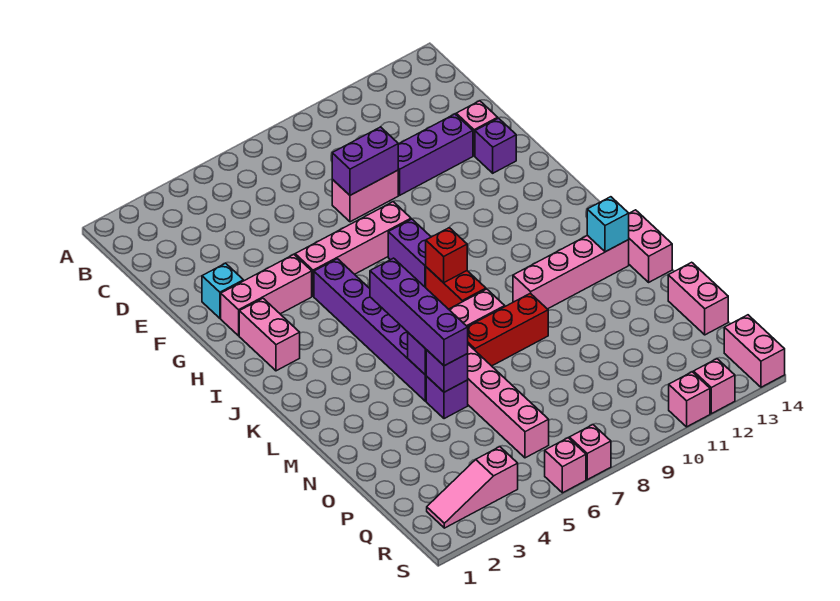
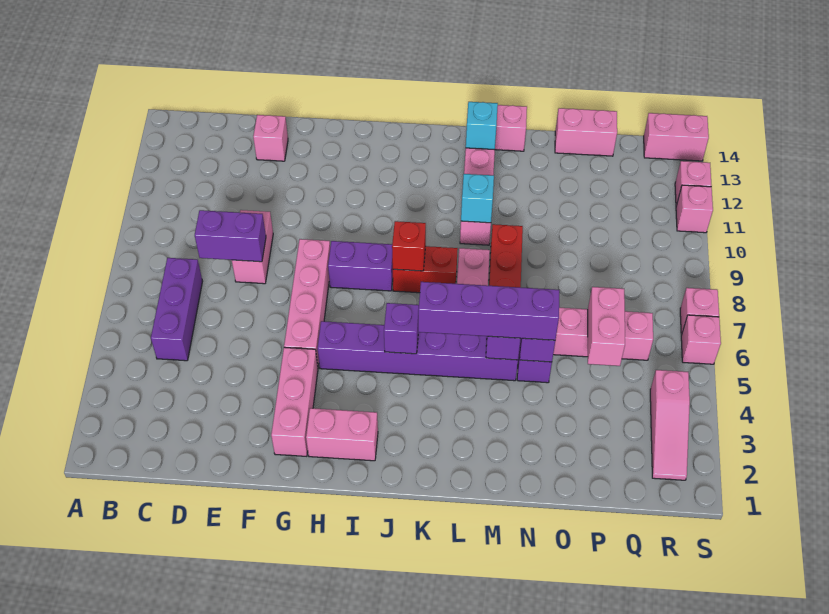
purple brick E8:E9 level 2 -> purple brick D8:E8 level 2
purple brick E10:E12 level 1 -> purple brick C5:C7 level 1
cyan brick F2 level 1 -> cyan brick L10 level 2
purple brick F13 level 1 -> purple brick J5 level 2
none -> pink brick P5:P6 level 2

